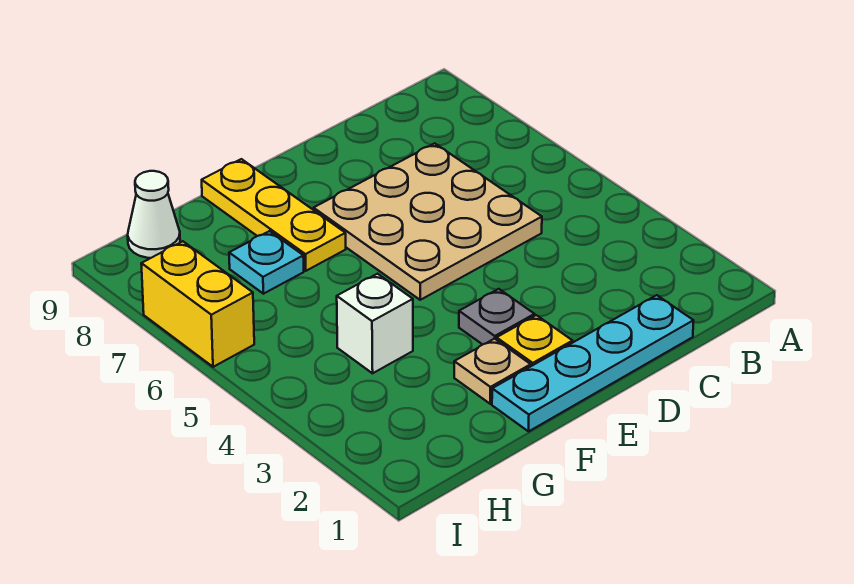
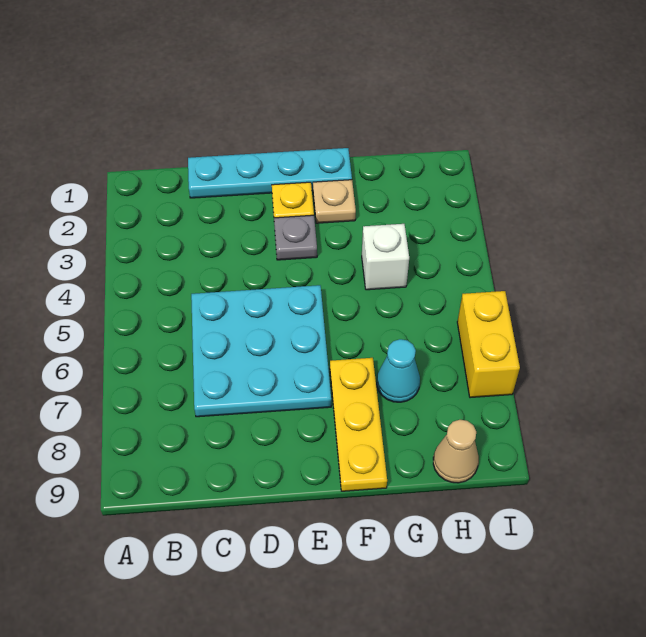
tan plate C5:E7 level 1 -> cyan plate C5:E7 level 1
cyan plate G7 level 1 -> cyan cone G7 level 1
white cone H9 level 1 -> tan cone H9 level 1

